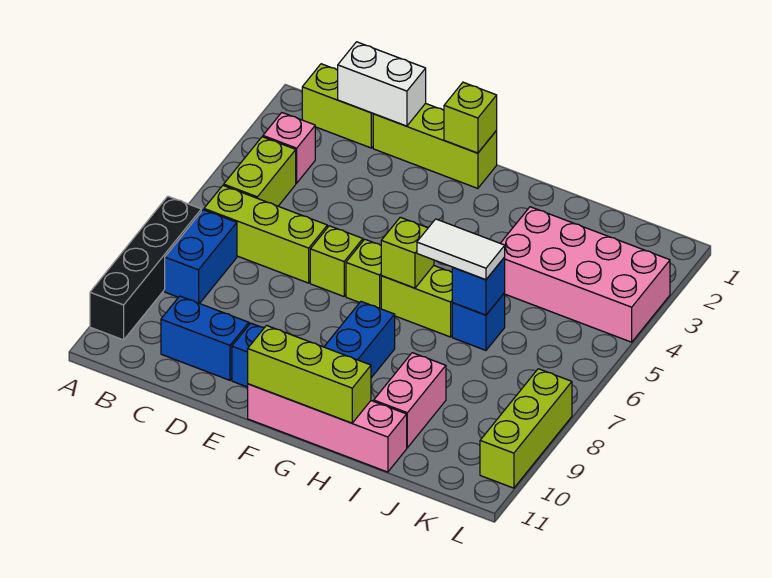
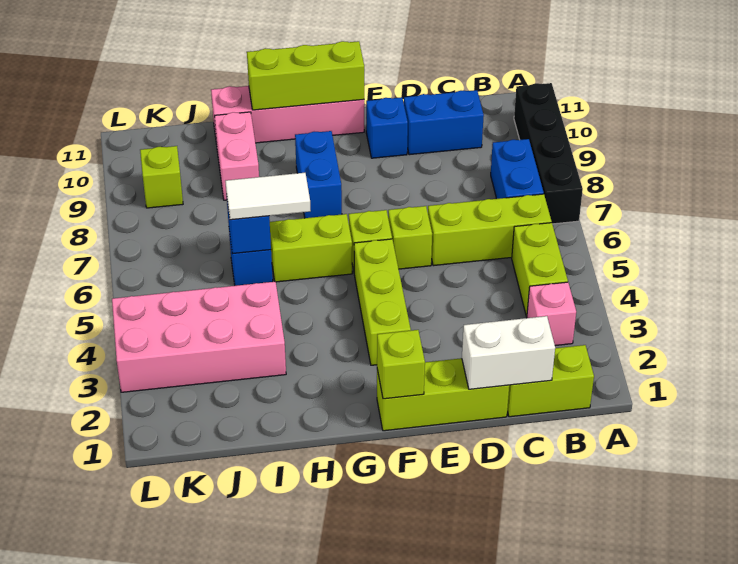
lime brick G6 level 2 -> lime brick K9 level 1
lime brick L8:L10 level 1 -> lime brick F3:F5 level 1

